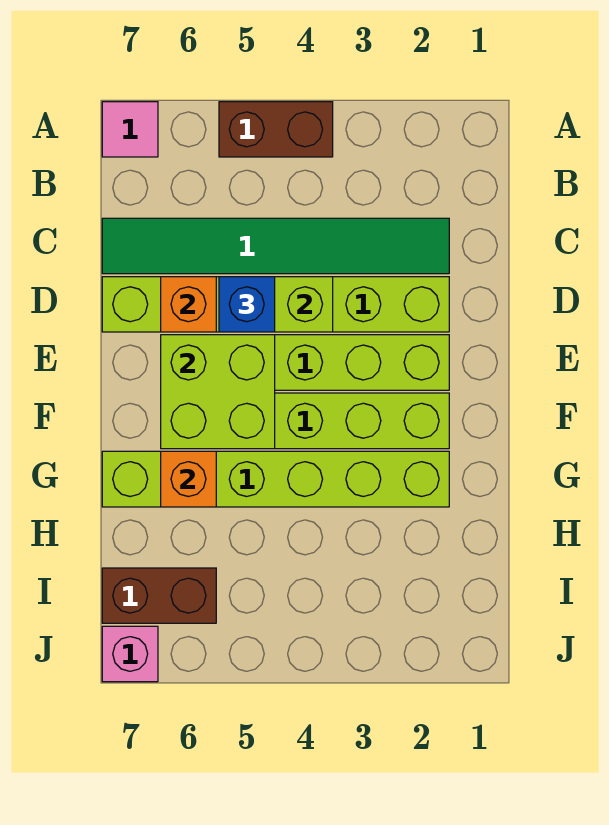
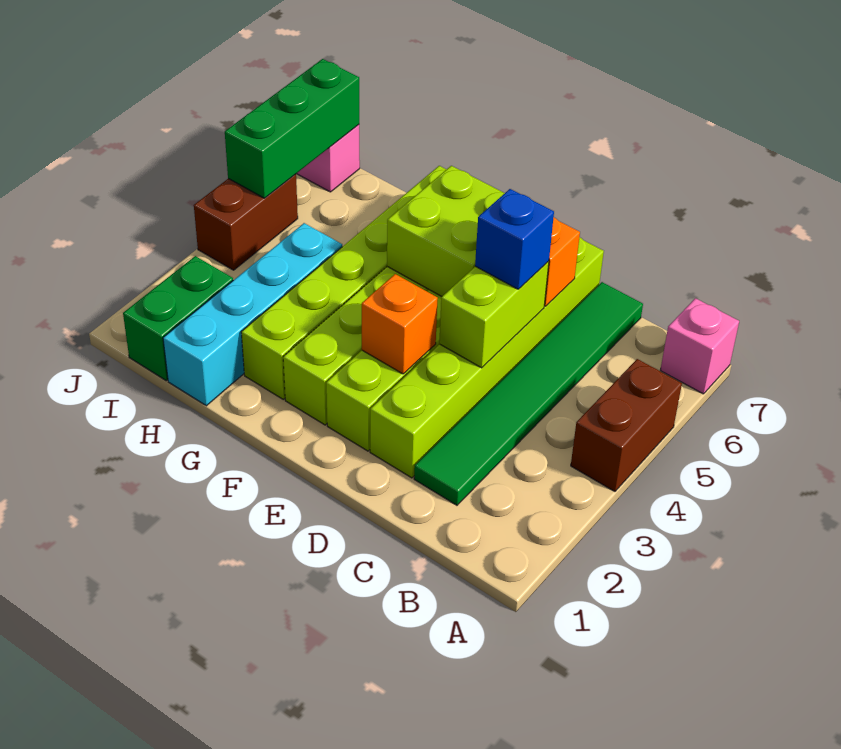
pink tile A7 level 1 -> pink brick A7 level 1
orange brick G6 level 2 -> orange brick E3 level 2
none -> cyan brick H1:H4 level 1
none -> green brick I1:I2 level 1
brown brick I6:I7 level 1 -> brown brick J4:J5 level 1
none -> green brick J5:J7 level 2

